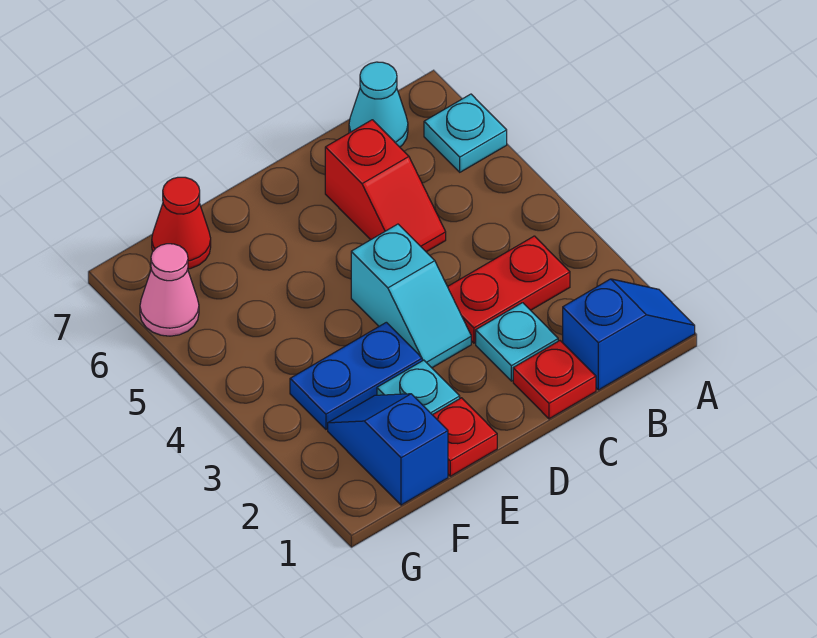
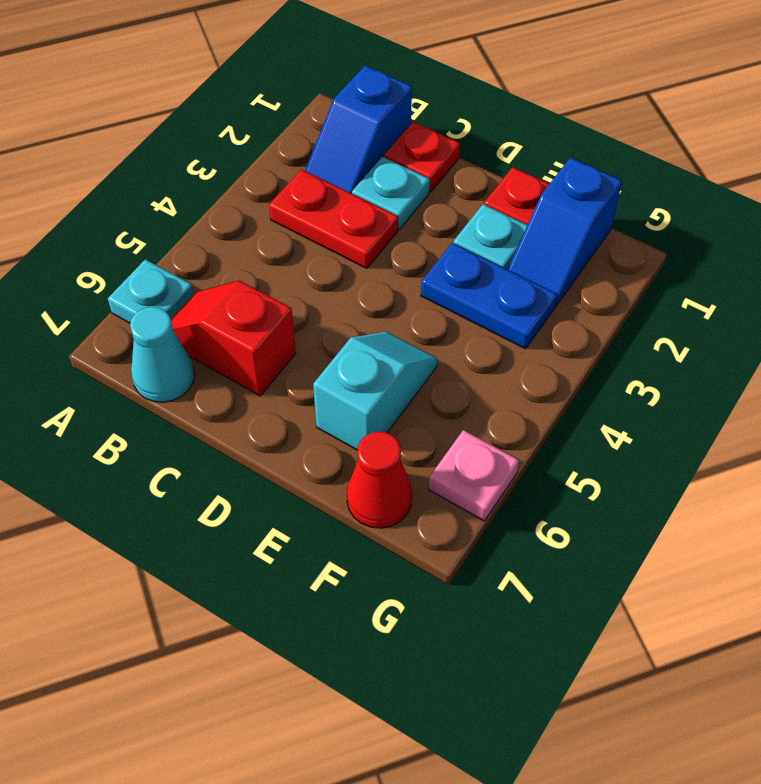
blue slope A1:B1 level 1 top B -> blue slope B1:B2 level 1 top 1
red slope C5:C6 level 1 top 6 -> red slope B6:C6 level 1 top C
cyan slope D3:D4 level 1 top 4 -> cyan slope E5:E6 level 1 top 6
pink cone G6 level 1 -> pink plate G6 level 1

